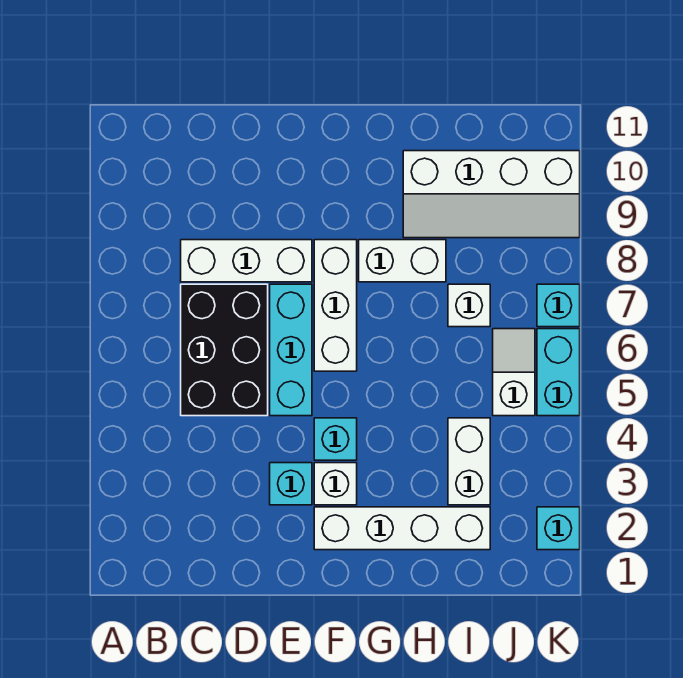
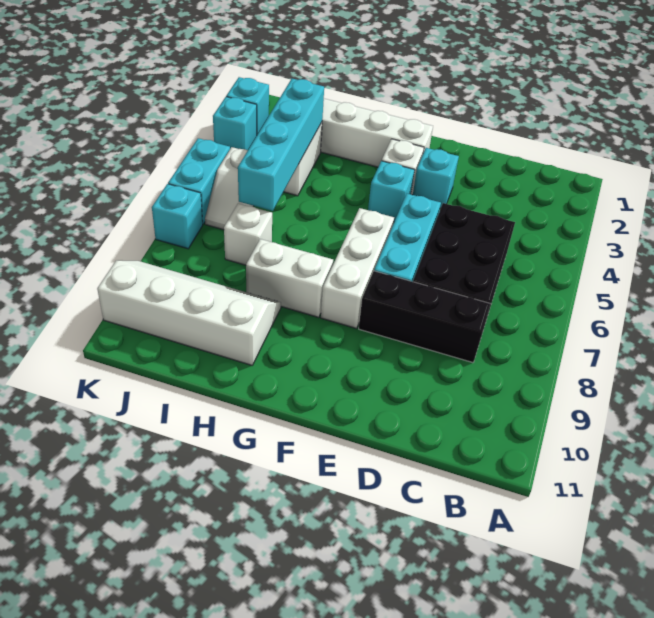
white brick C8:E8 level 1 -> black brick C8:E8 level 1
none -> cyan brick I3:I6 level 2
none -> cyan brick K3 level 1

